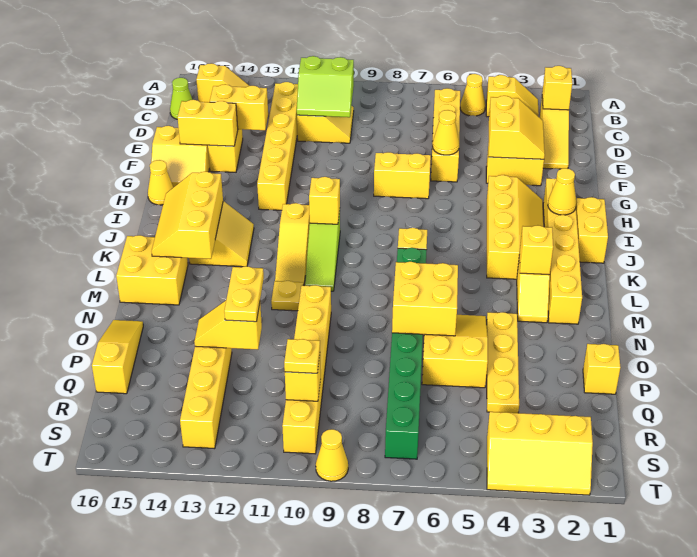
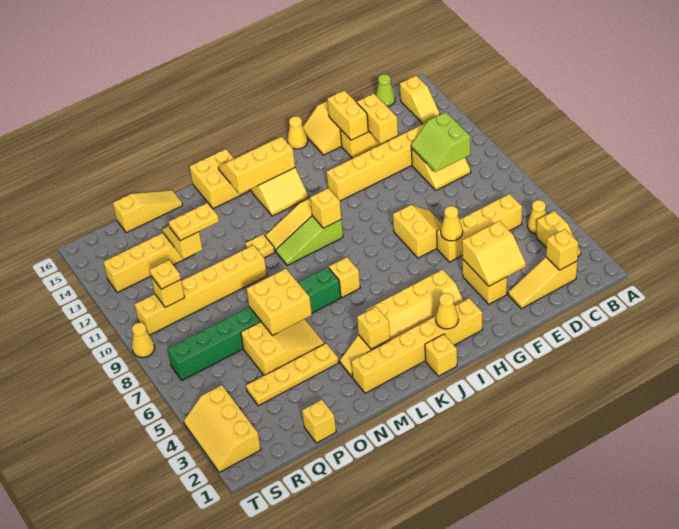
yellow brick I1:J1 level 1 -> yellow brick J1 level 1

